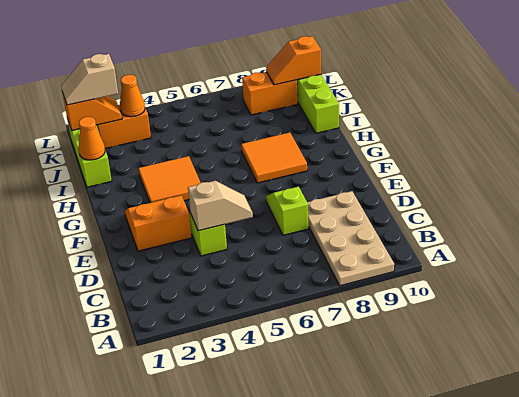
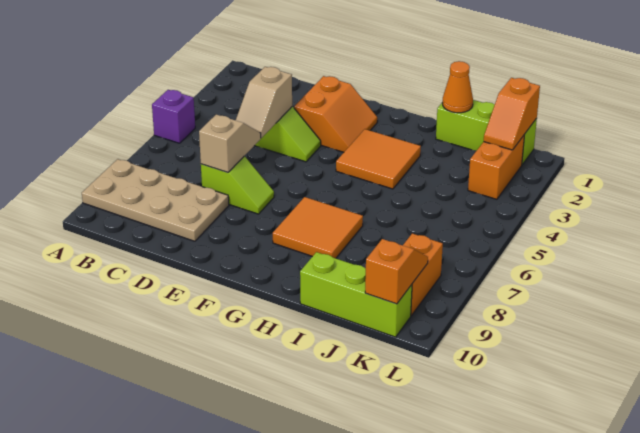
none -> purple brick A5 level 1
tan slope K1:K2 level 3 top 2 -> tan slope D6:D7 level 2 top 7
orange cone K3 level 2 -> none

